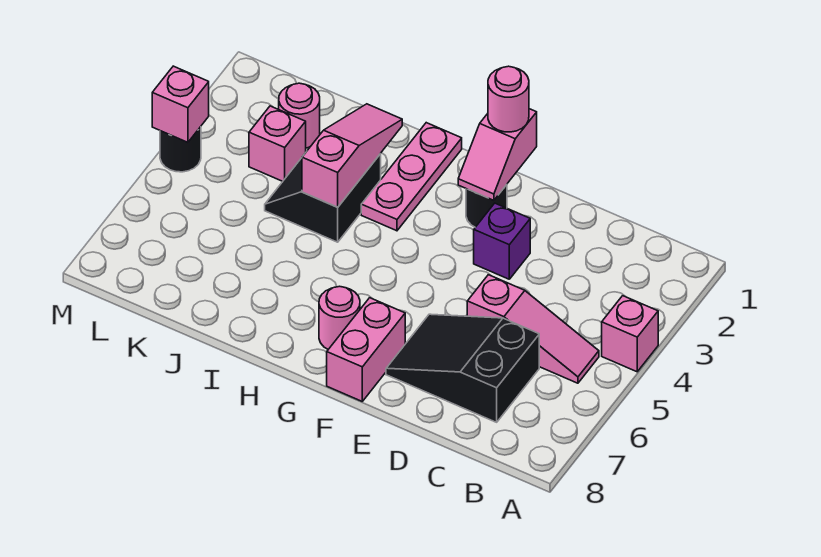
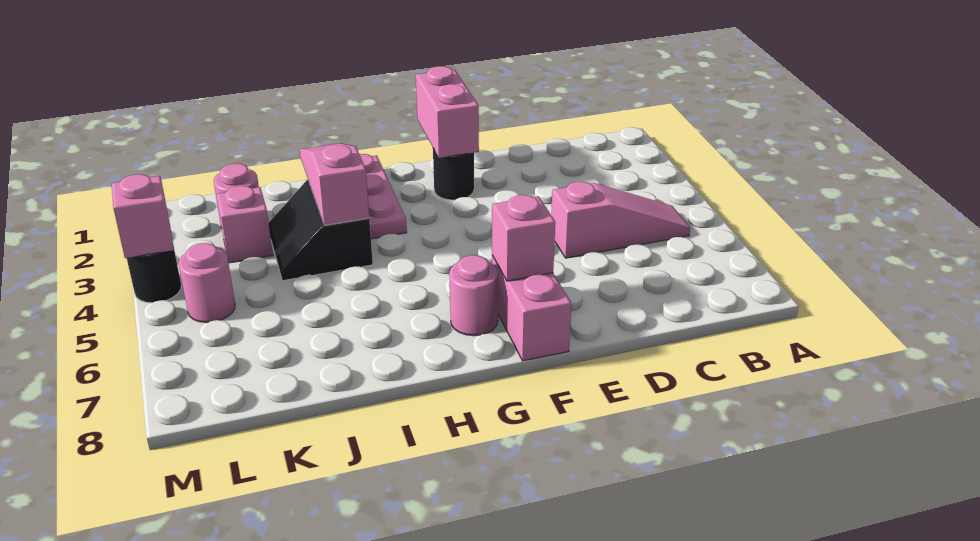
pink brick A4 level 1 -> pink brick F7 level 2
black slope C6:E7 level 1 top C -> none
purple brick E3 level 1 -> none
pink slope F1:F2 level 2 top 1 -> pink brick F1:F2 level 2
pink round brick F1 level 3 -> pink round brick L5 level 1

